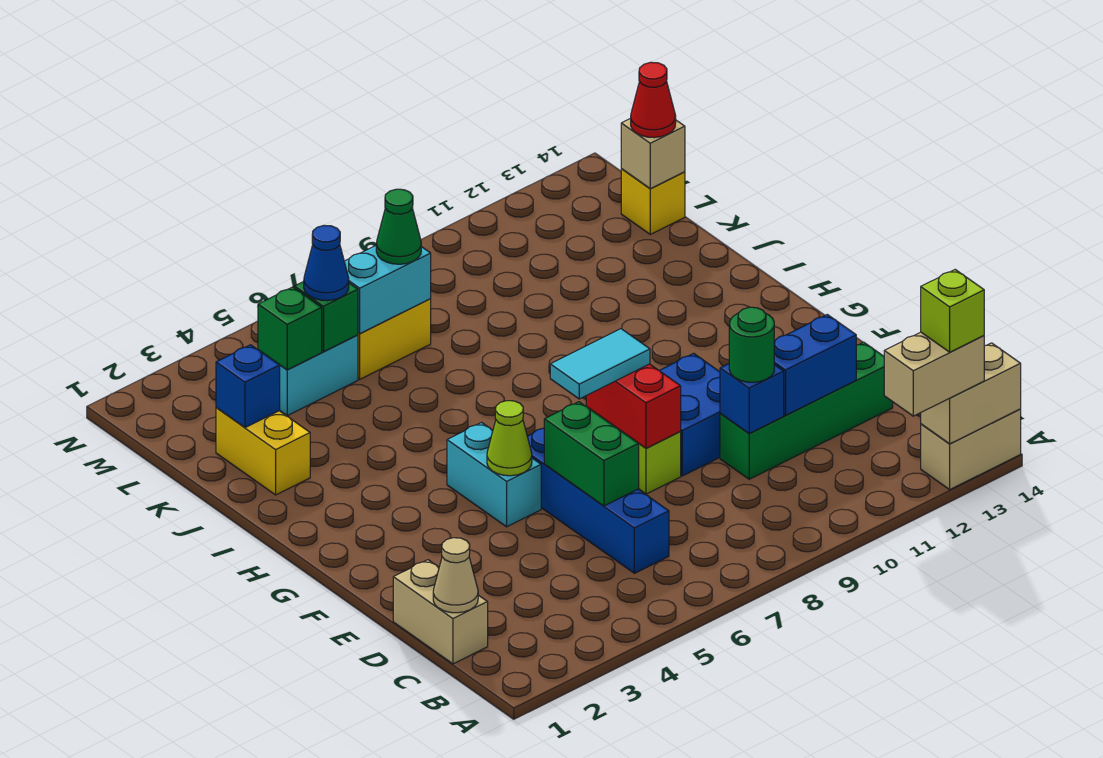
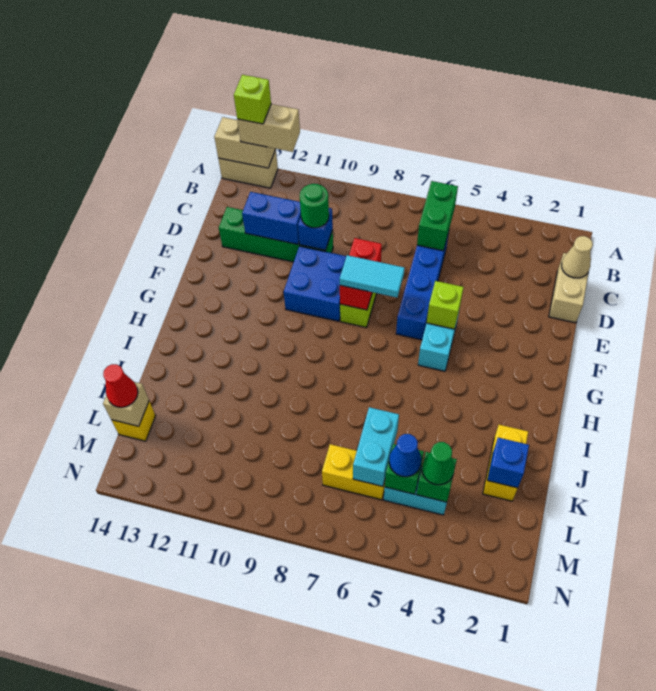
green brick D6:E6 level 2 -> green brick B6:C6 level 2
lime cone F5 level 2 -> lime brick F5 level 2
cyan brick L6:L7 level 2 -> cyan brick K6:L6 level 2
green cone L7 level 3 -> green cone L4 level 3

